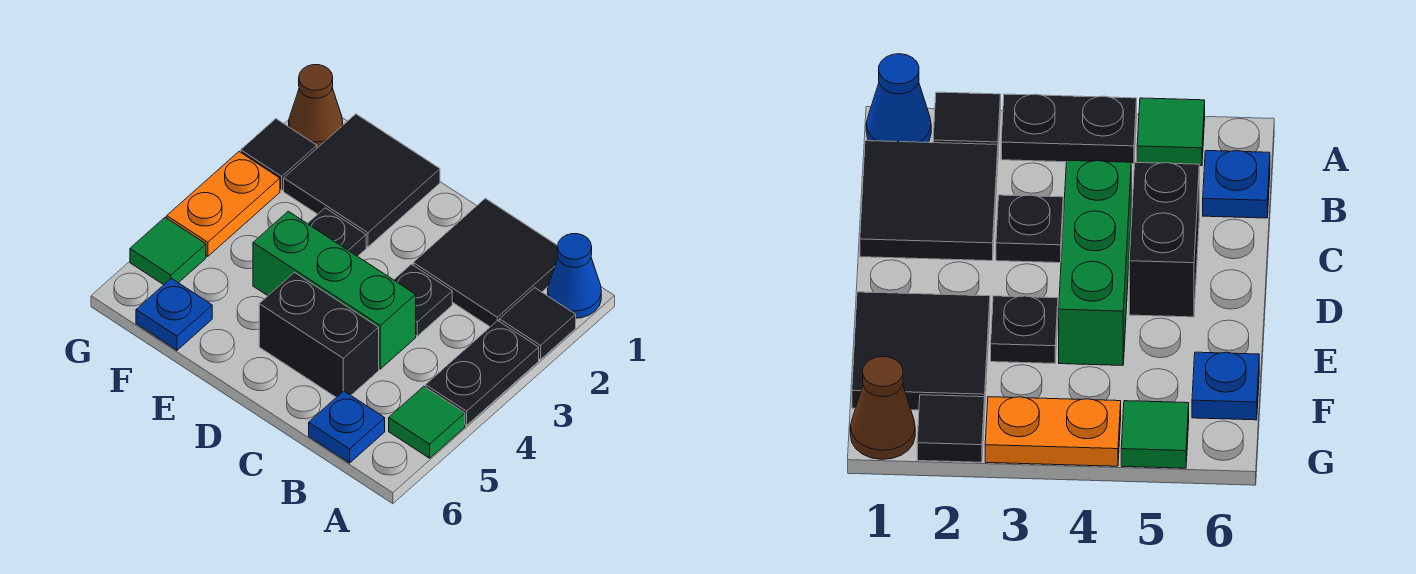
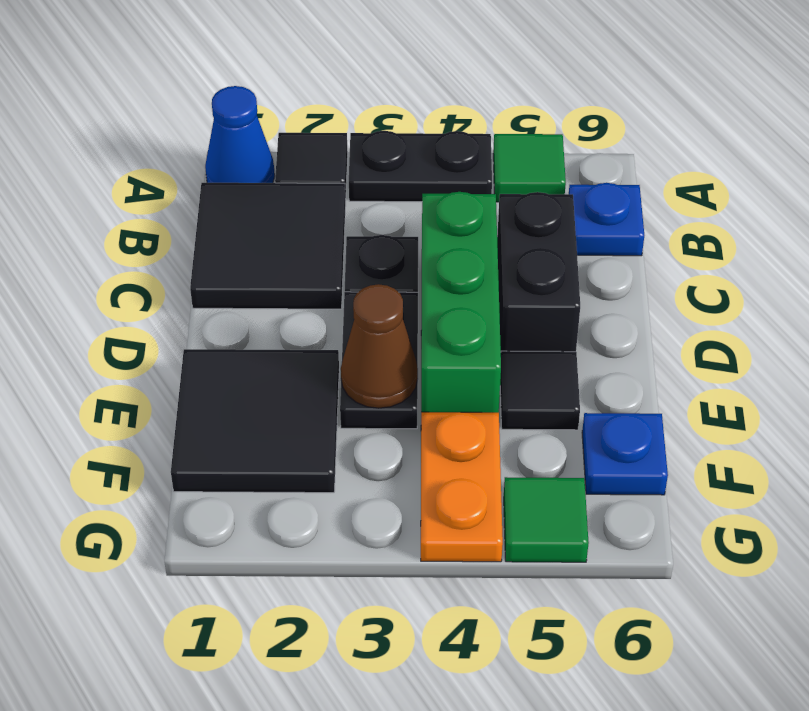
black plate E3 level 1 -> black plate D3:E3 level 1
brown cone G1 level 1 -> brown cone E3 level 2
black tile G2 level 1 -> black tile E5 level 1
orange plate G3:G4 level 1 -> orange plate F4:G4 level 1

